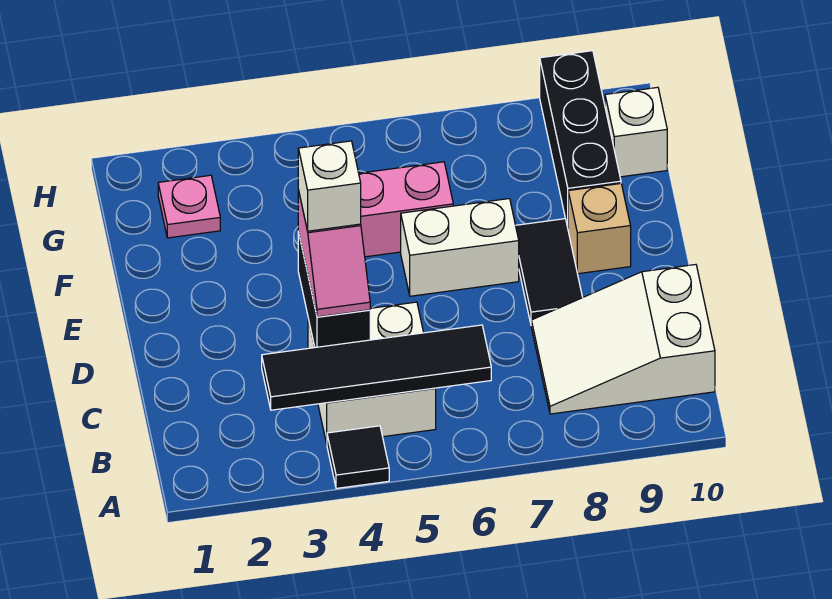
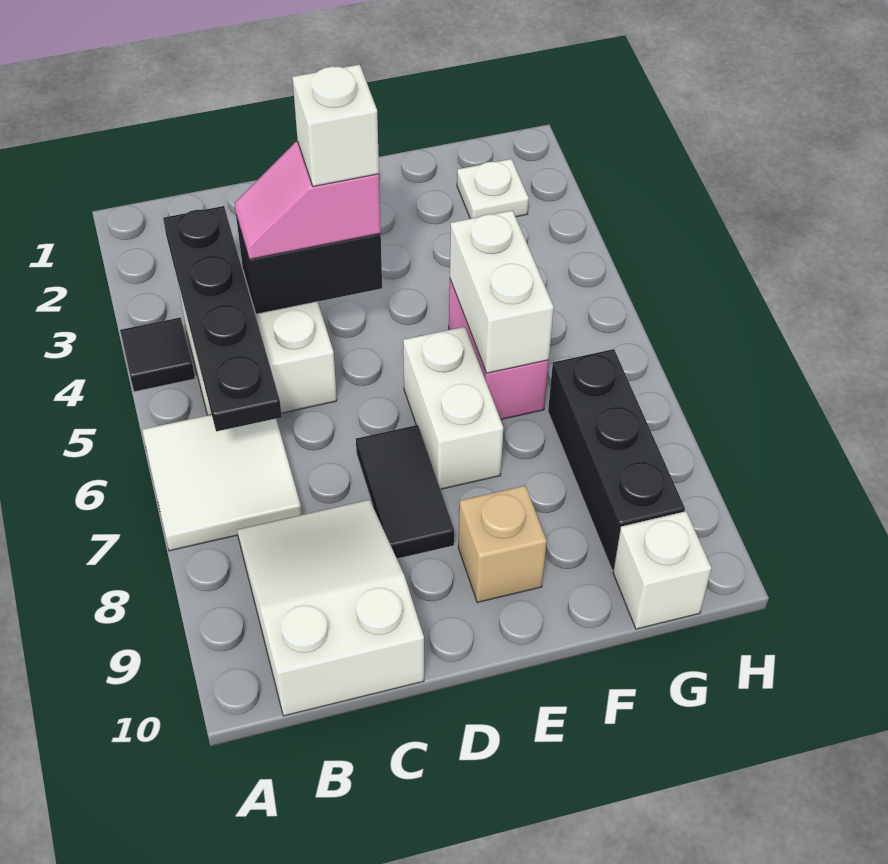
none -> white tile A6:B7 level 1
black tile B3:B6 level 2 -> black plate B3:B6 level 2
black tile D8:E8 level 1 -> black tile D7:D8 level 1
none -> white brick F5:F6 level 2
black brick F9:H9 level 1 -> black brick G7:G9 level 1
pink plate G2 level 1 -> white plate G2 level 1

